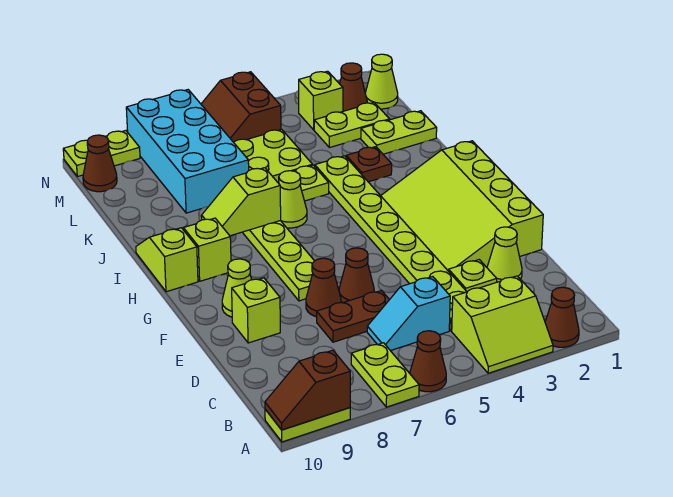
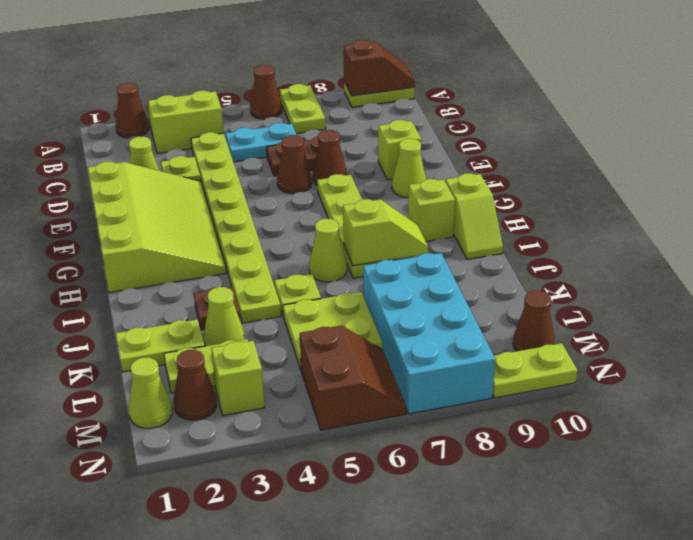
cyan slope C5:C6 level 1 top 5 -> cyan plate C5:C6 level 1
none -> lime cone K3 level 1

